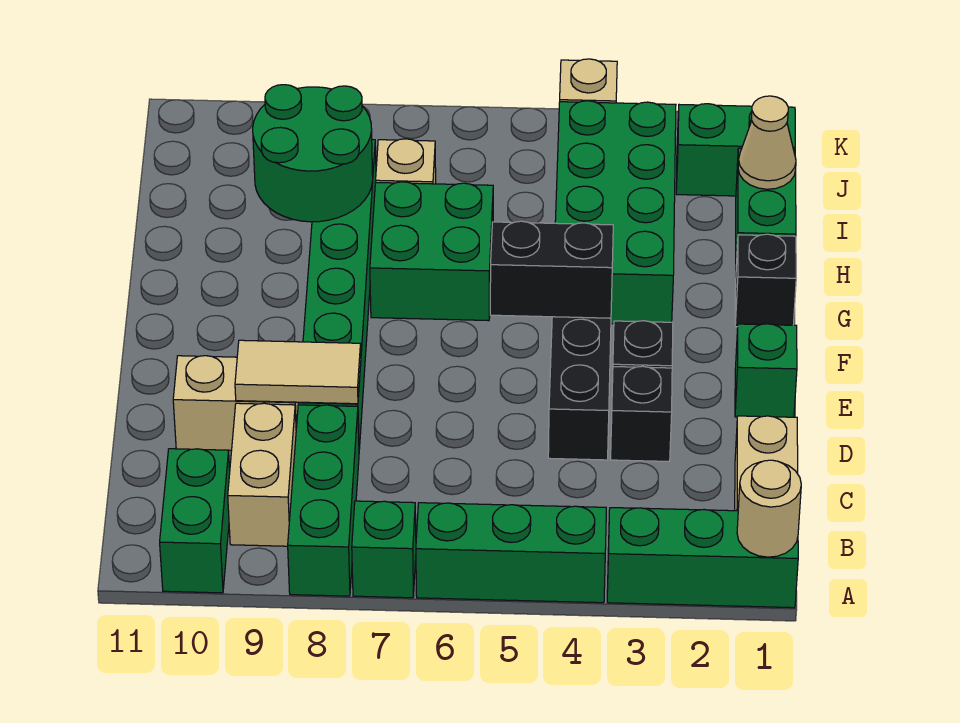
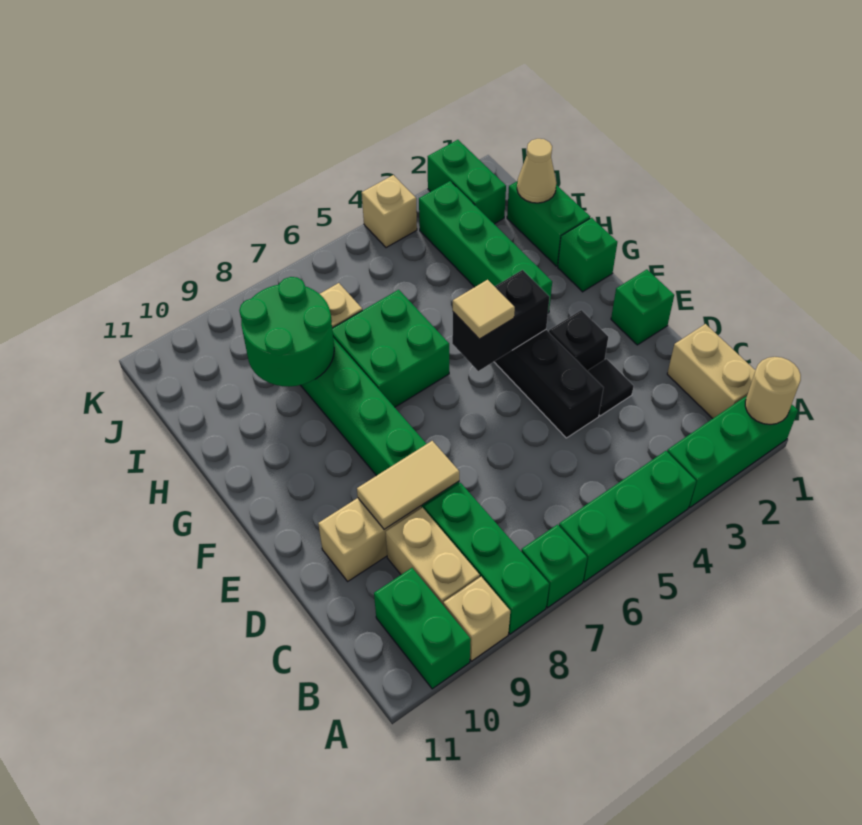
none -> tan brick A9 level 1
black brick D3 level 1 -> black tile D3 level 1
none -> tan tile F5 level 3
black brick G1 level 1 -> green brick G1 level 1
green brick G3:J4 level 1 -> green brick G3:J3 level 1
green brick J1:J2 level 1 -> green brick J2:K2 level 1

